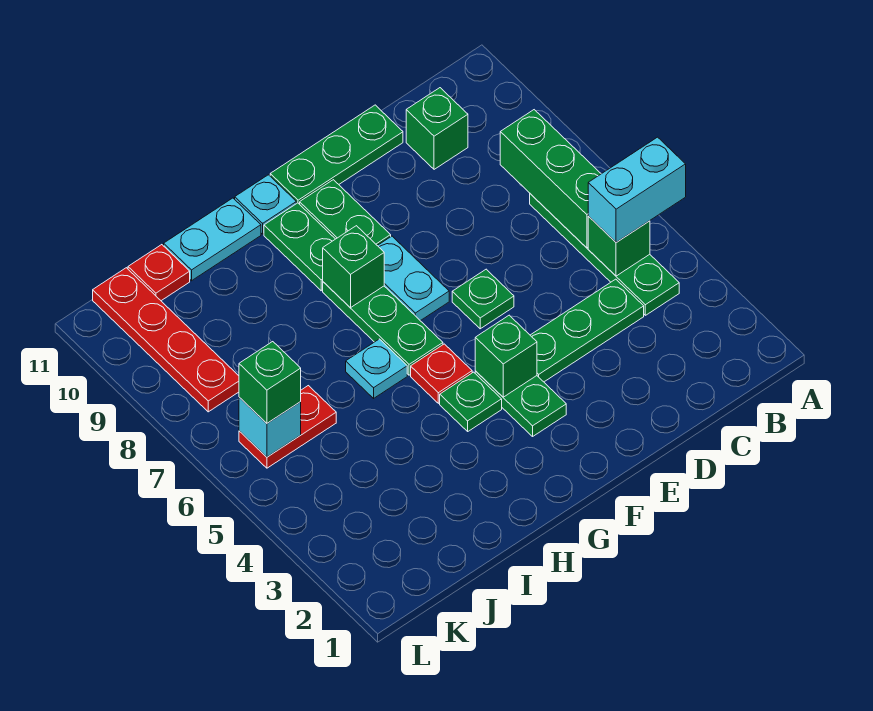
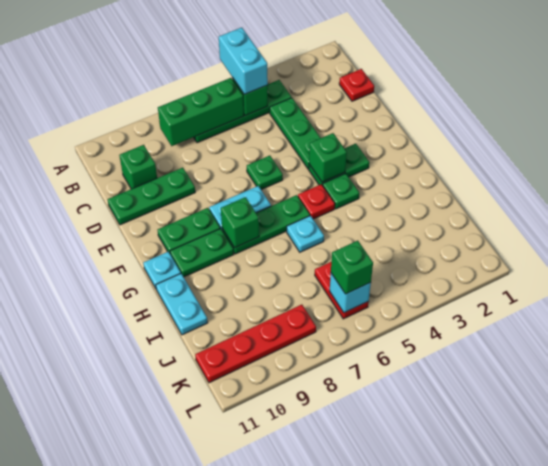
green plate D11:F11 level 1 -> green plate D9:D11 level 1
red plate J11 level 1 -> red plate C1 level 1

